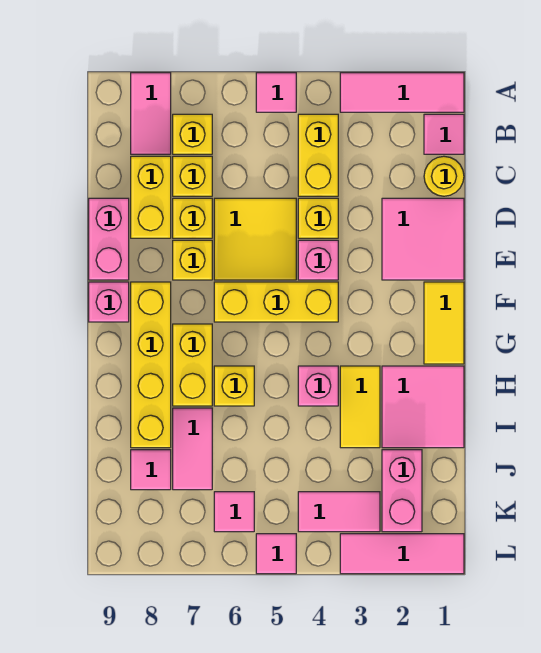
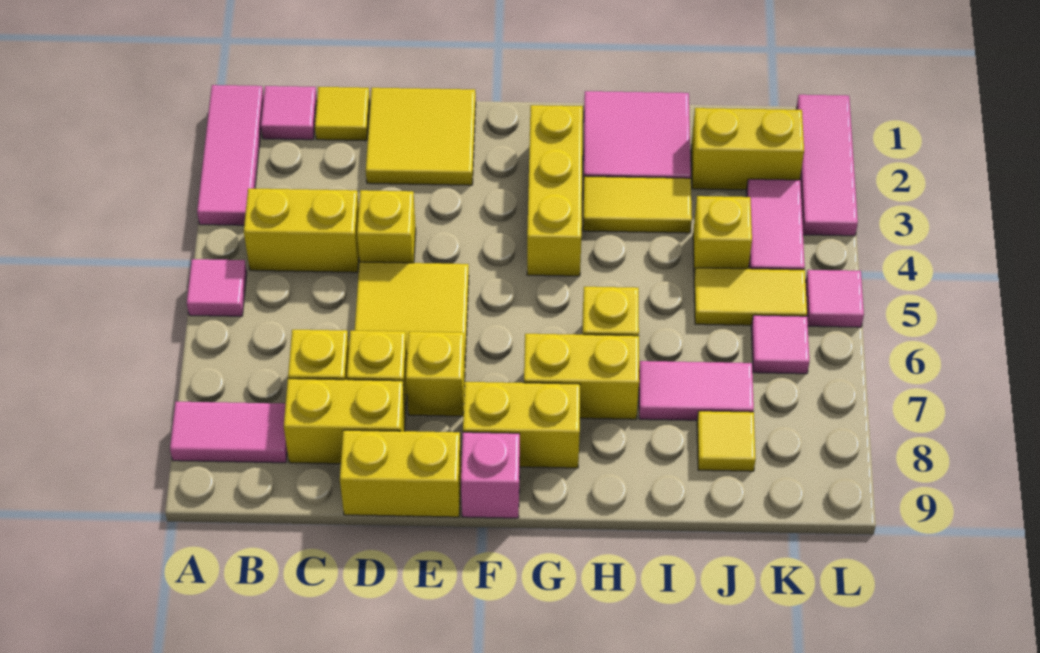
yellow brick B7 level 1 -> yellow brick J4 level 1
yellow round brick C1 level 1 -> yellow tile C1 level 1
pink tile D1:E2 level 1 -> yellow tile D1:E2 level 1
pink brick D9:E9 level 1 -> yellow brick D9:E9 level 1
pink brick E4 level 1 -> none
yellow tile F1:G1 level 1 -> yellow tile J5:K5 level 1
yellow brick F4:F6 level 1 -> yellow brick G2:G4 level 1
yellow brick F8:I8 level 1 -> yellow brick F8:G8 level 1
pink brick H4 level 1 -> none
pink brick J2:K2 level 1 -> yellow brick J2:K2 level 1
pink tile J8 level 1 -> yellow tile J8 level 1

